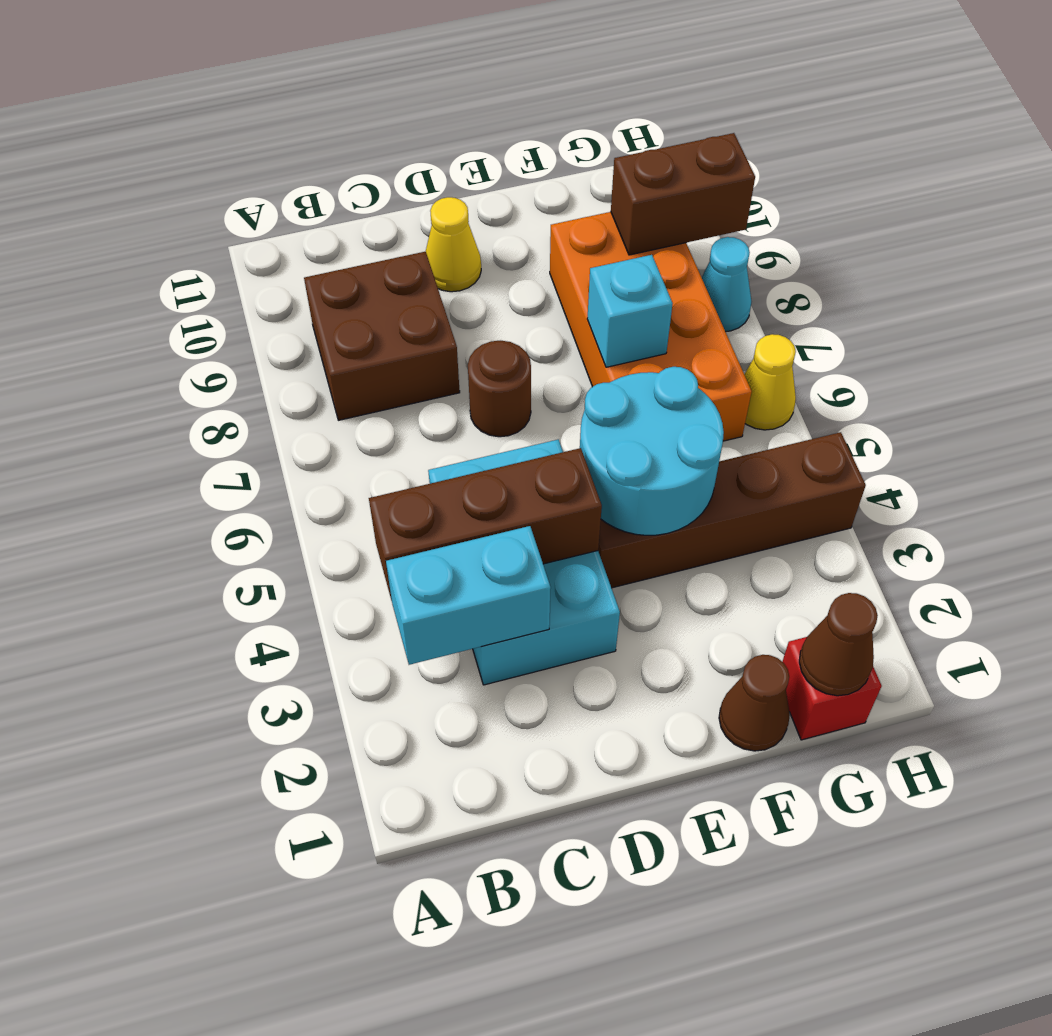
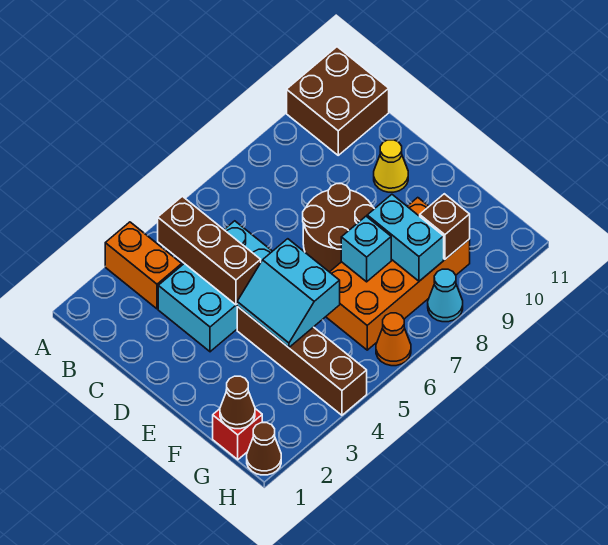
none -> orange brick A3:B3 level 1
cyan brick B3:C3 level 2 -> cyan brick F8:G8 level 2
brown brick B8:C9 level 1 -> brown brick A10:B11 level 1
brown round brick D7 level 1 -> brown round brick D7:E8 level 1
cyan round brick E4:F5 level 2 -> cyan slope E4:F5 level 2 top 5
brown cone F1 level 1 -> brown cone H1 level 1
brown brick G9:H9 level 2 -> brown brick G9 level 2
yellow cone H6 level 1 -> orange cone H6 level 1

